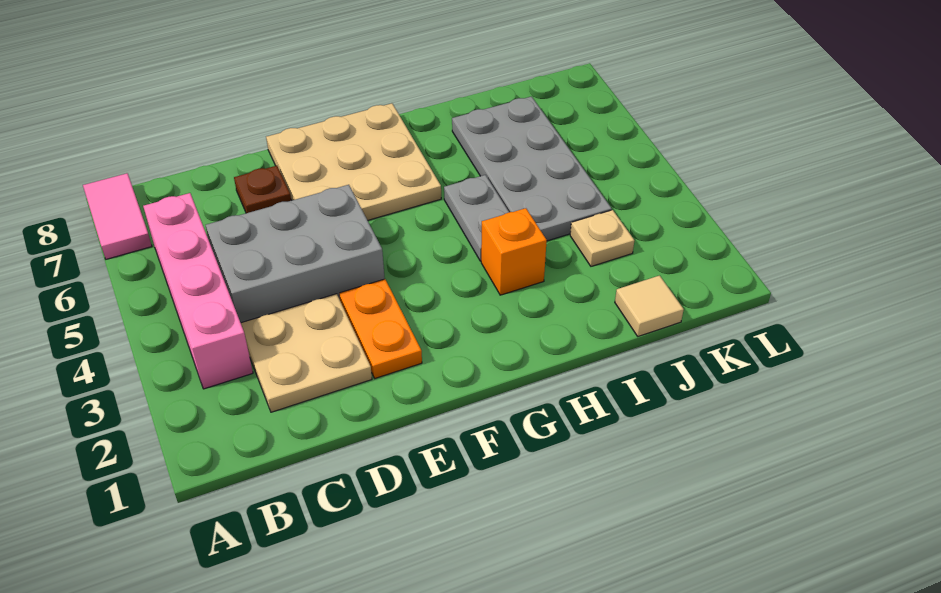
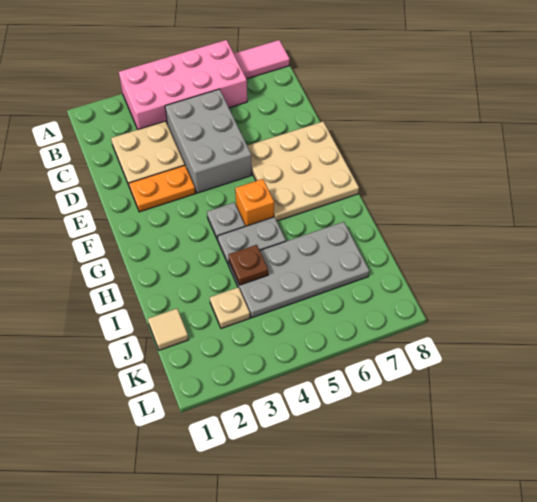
pink brick B3:B6 level 1 -> pink brick A3:B6 level 1
brown plate D7 level 1 -> brown plate I4 level 2
none -> grey plate G4 level 1
orange brick H3 level 1 -> orange brick G5 level 1

